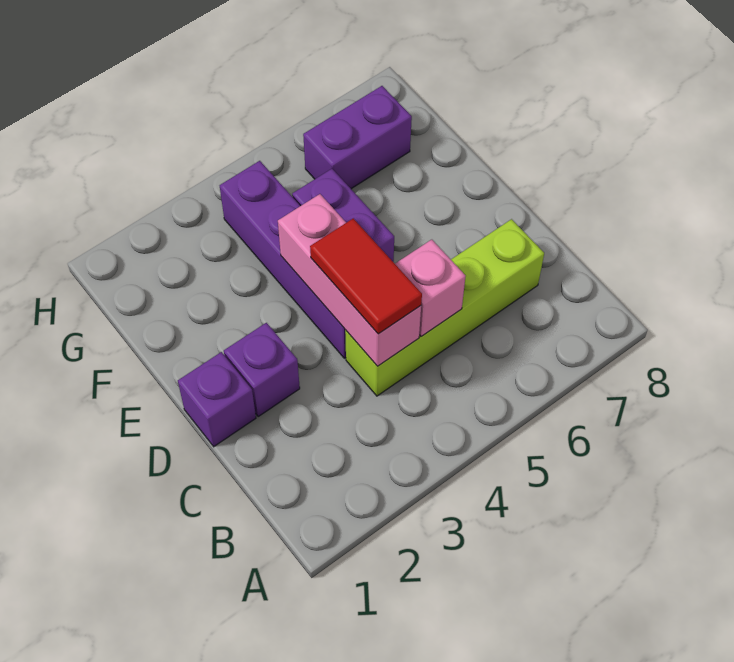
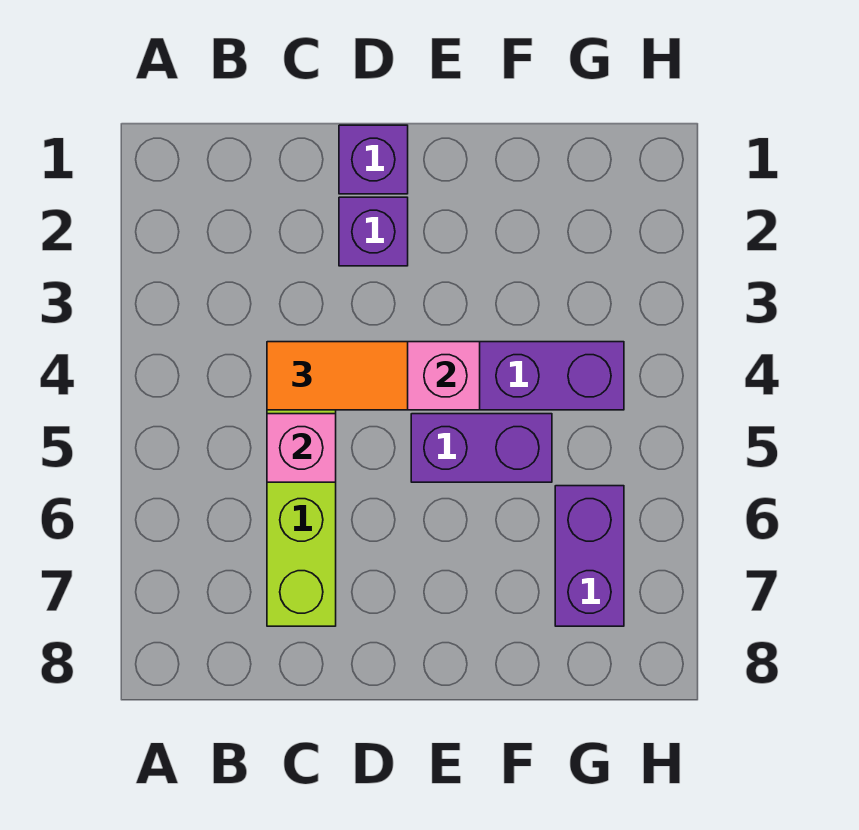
red tile C4:D4 level 3 -> orange tile C4:D4 level 3

